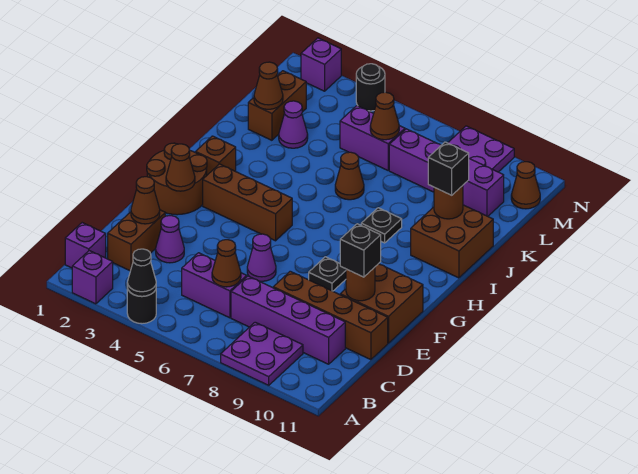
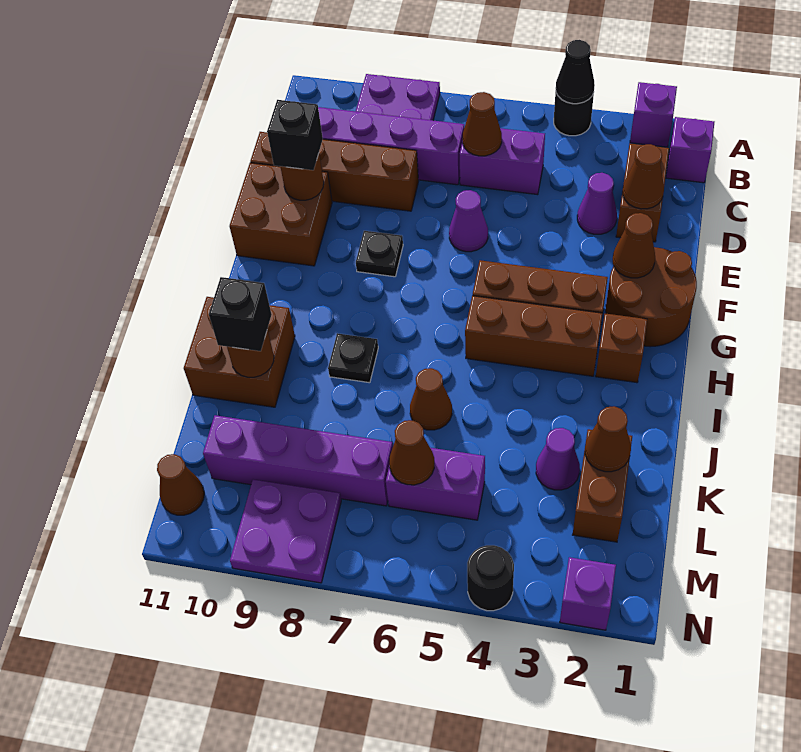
none -> brown brick H3:H5 level 1

